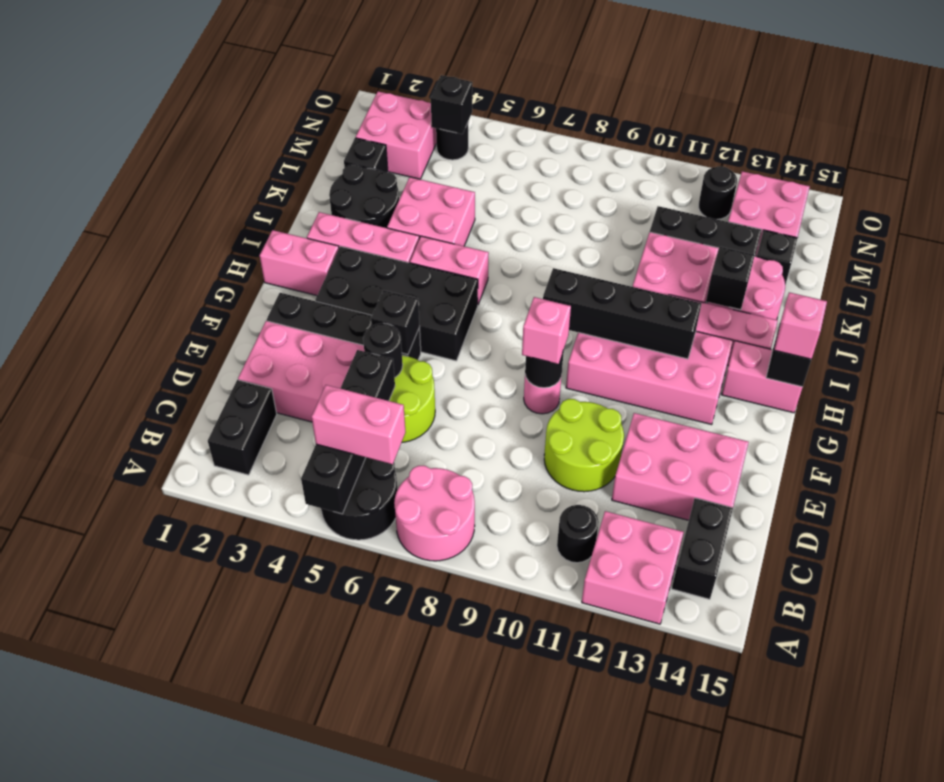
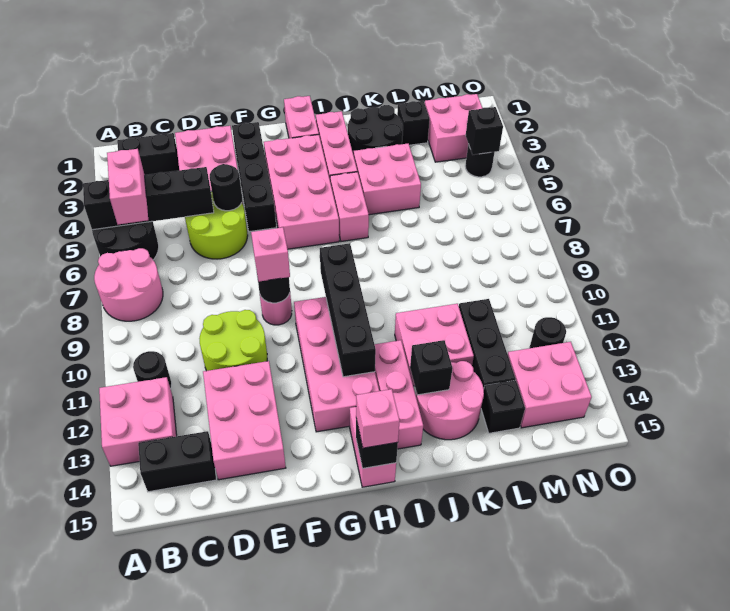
black brick F5 level 2 -> none
black brick G3:H6 level 1 -> pink brick G3:H6 level 1

